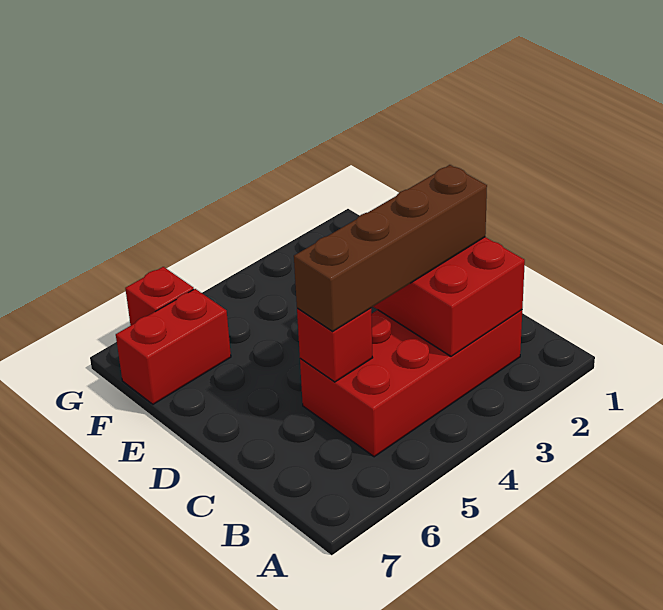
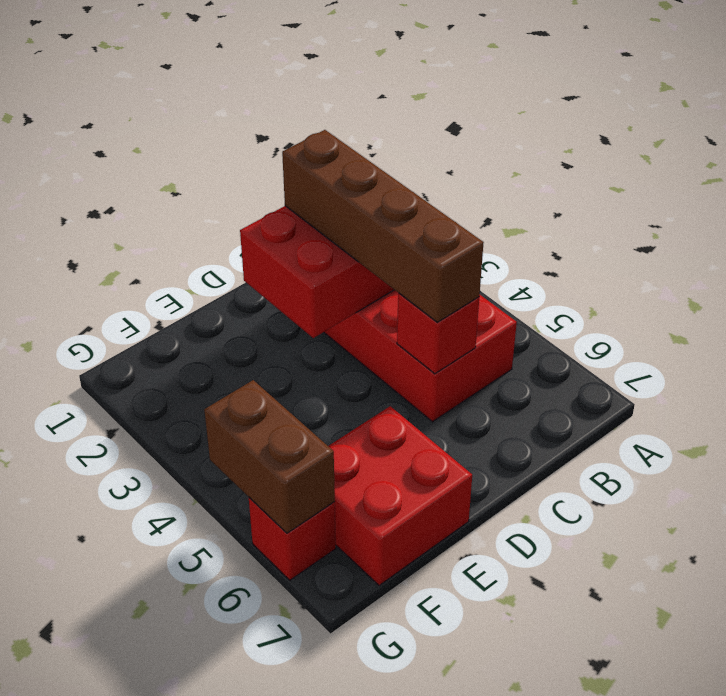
red brick F6:F7 level 1 -> red brick E6:F7 level 1
none -> brown brick G5:G6 level 2

